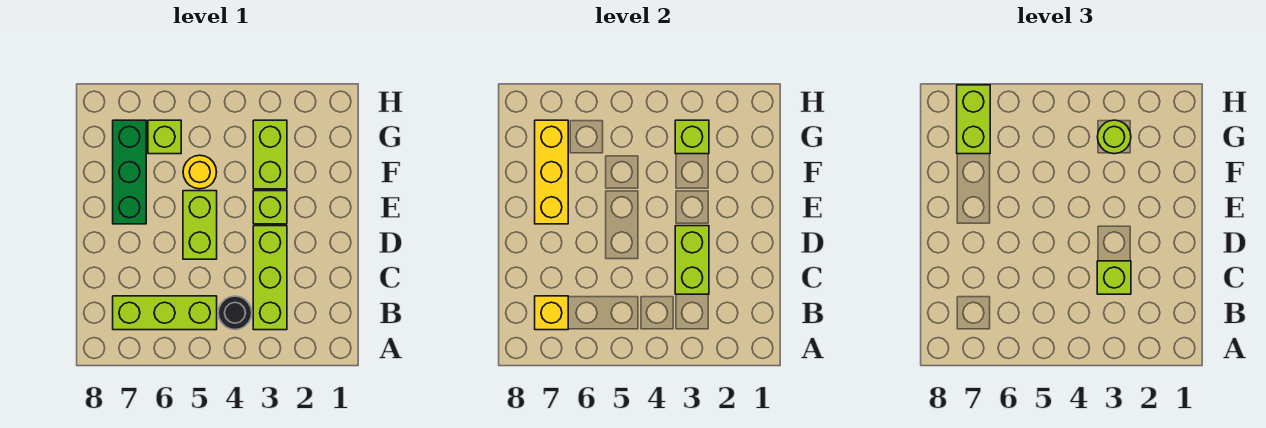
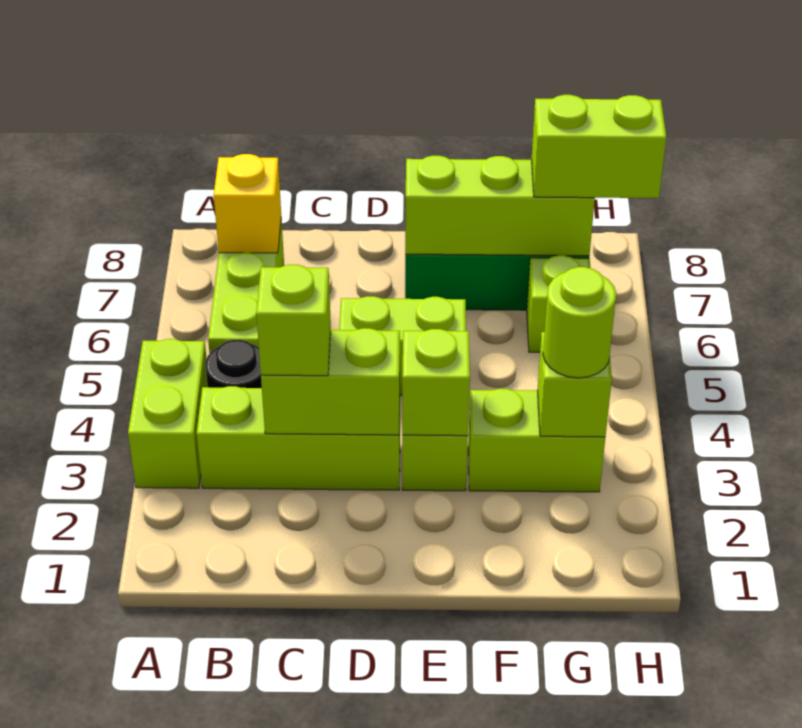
none -> lime brick A3:A4 level 1
none -> lime brick E3 level 2
yellow brick E7:G7 level 2 -> lime brick E7:G7 level 2
yellow round brick F5 level 1 -> none

